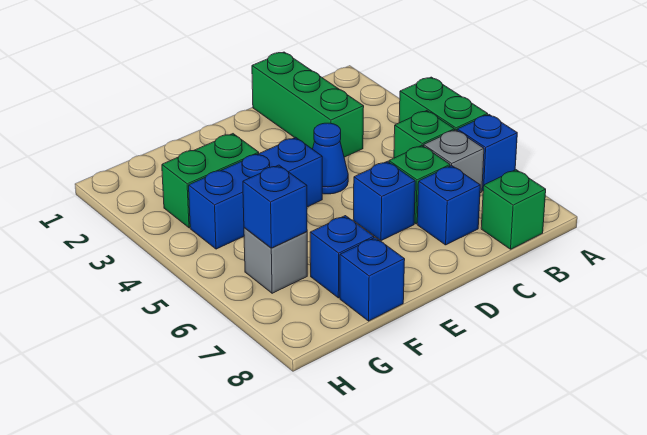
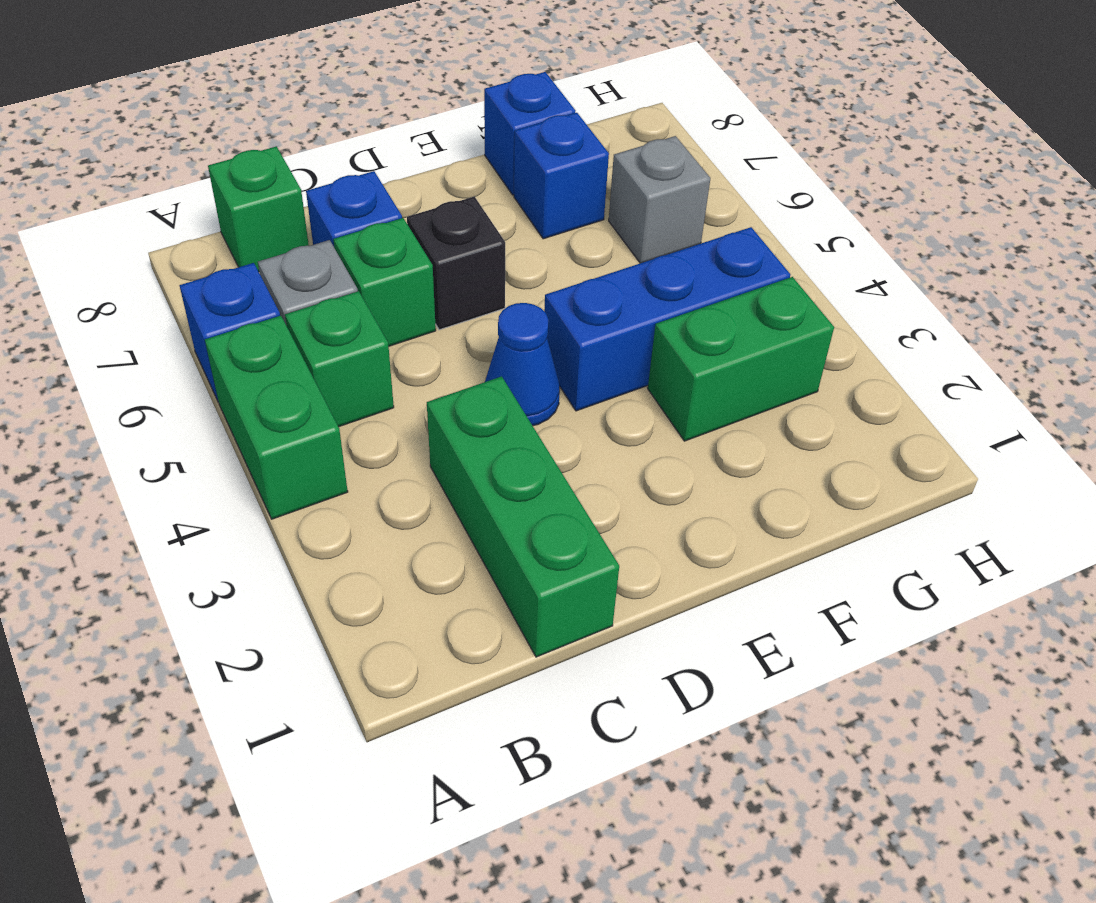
blue brick D6 level 1 -> black brick D6 level 1
blue brick G6 level 2 -> none

